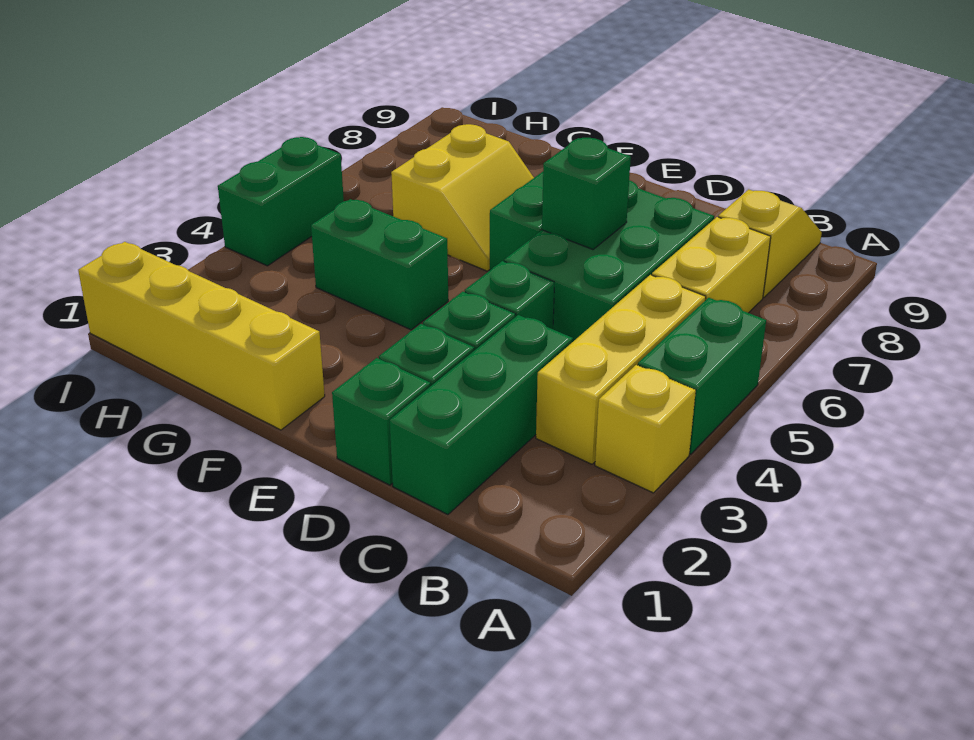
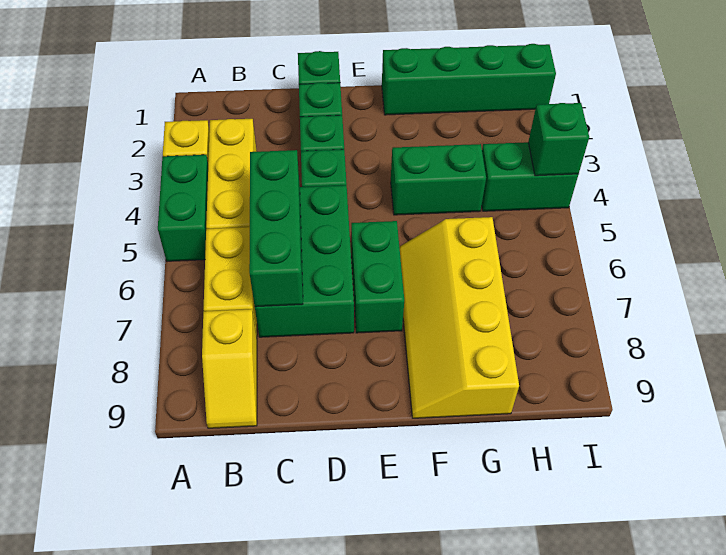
green brick C1:C3 level 1 -> green brick C5:C7 level 2
green brick D6 level 2 -> green brick I4 level 2
yellow brick F1:I1 level 1 -> green brick F1:I1 level 1
yellow slope F6:G7 level 1 top G -> yellow slope F6:G9 level 1 top G
green brick I4:I5 level 1 -> green brick H4:I4 level 1

